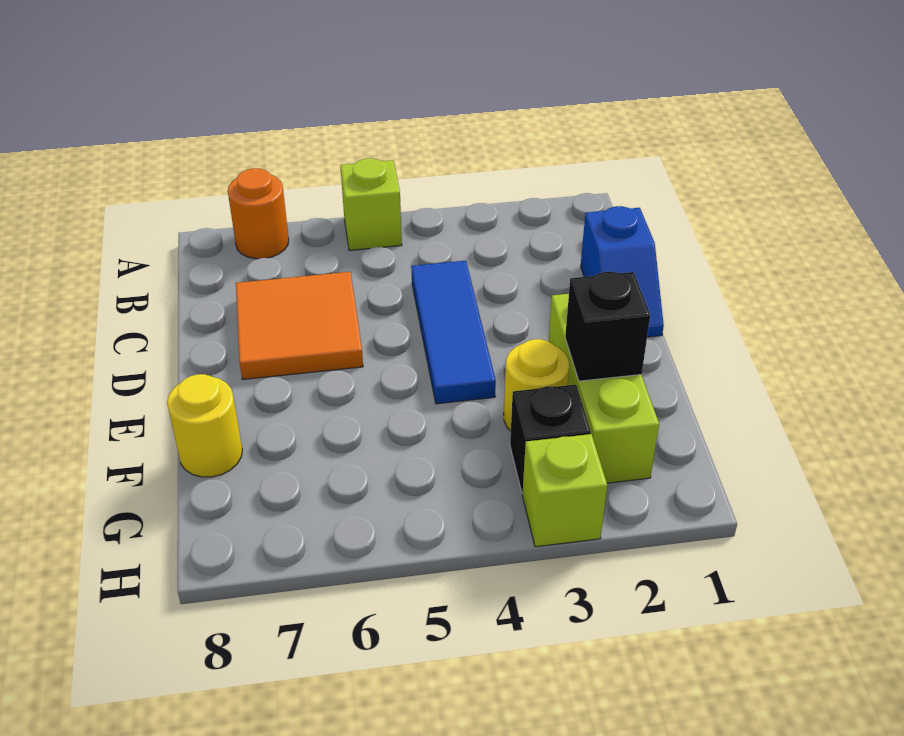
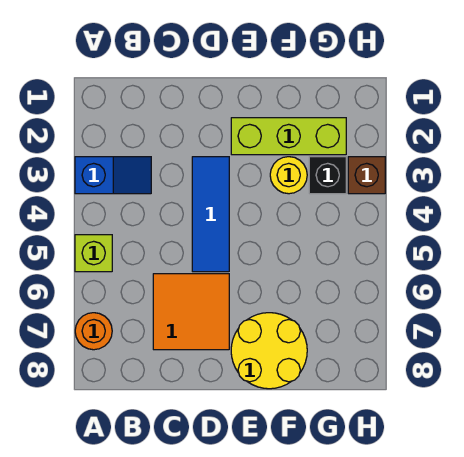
blue slope C1:D1 level 1 top C -> blue slope A3:B3 level 1 top A
blue tile C4:E4 level 1 -> blue tile D3:D5 level 1
black brick F2 level 2 -> none
yellow round brick F8 level 1 -> yellow round brick E7:F8 level 1
lime brick H3 level 1 -> brown brick H3 level 1

